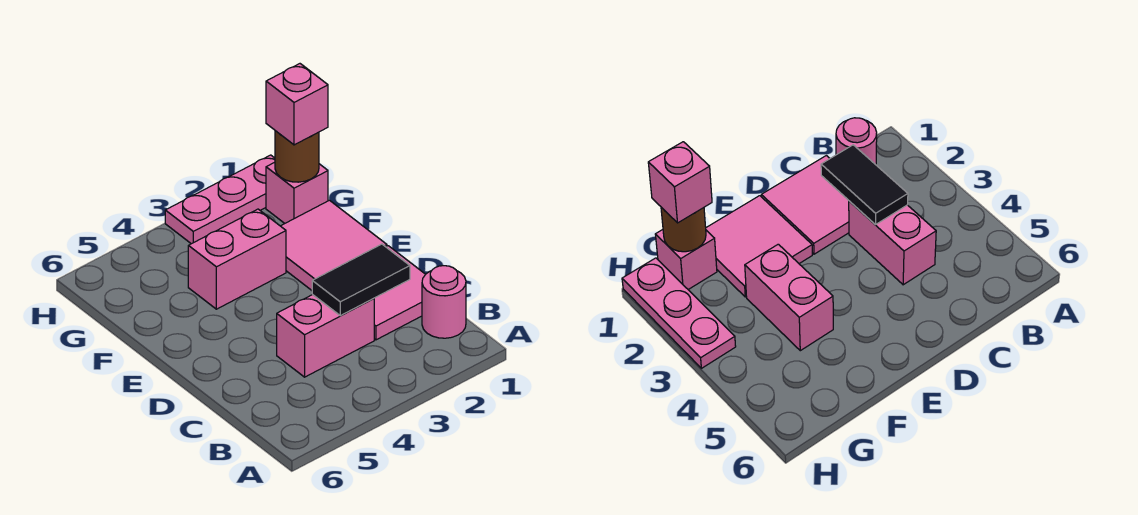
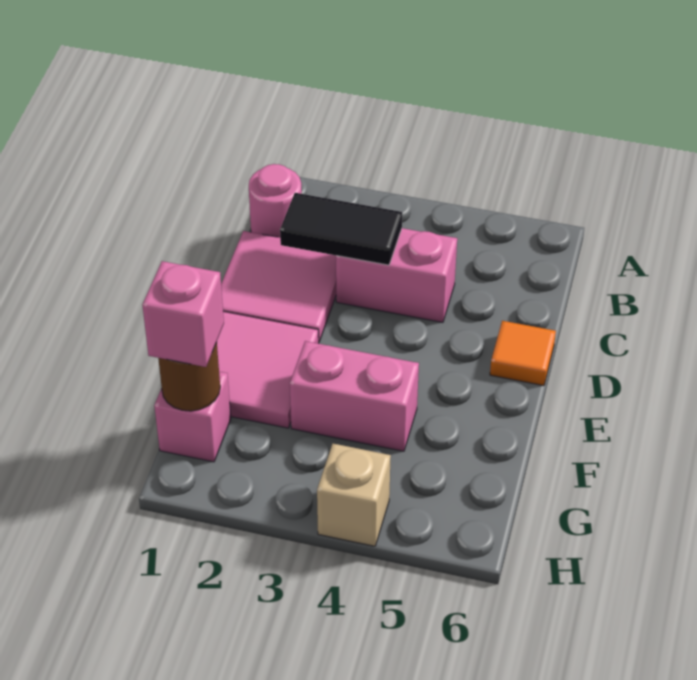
none -> orange tile D6 level 1
pink plate H1:H3 level 1 -> none
none -> tan brick H4 level 1

